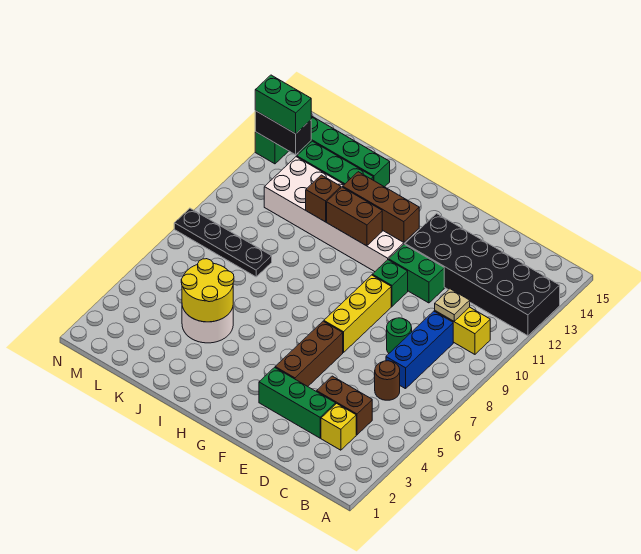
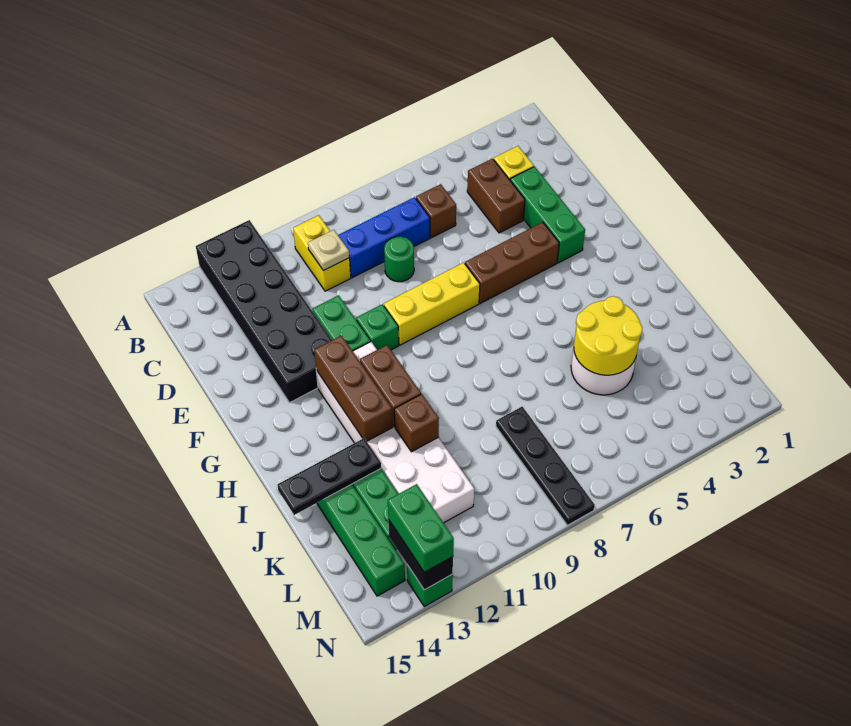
brown round brick C6 level 1 -> brown brick C6 level 1
none -> black plate J13:J15 level 2

